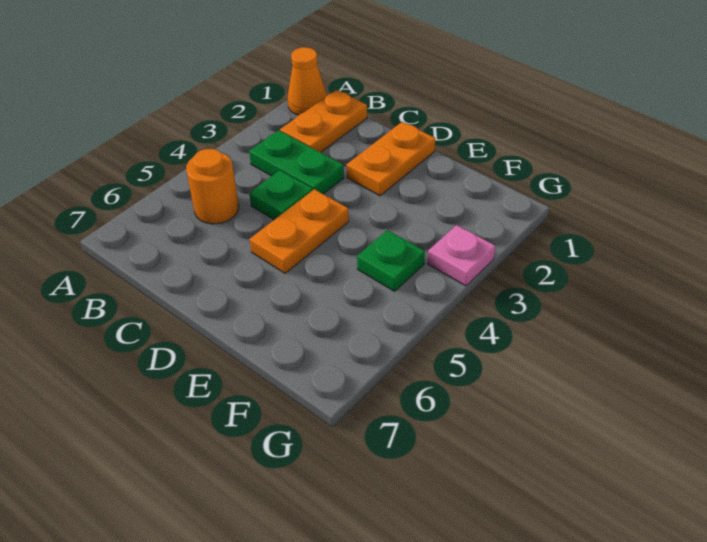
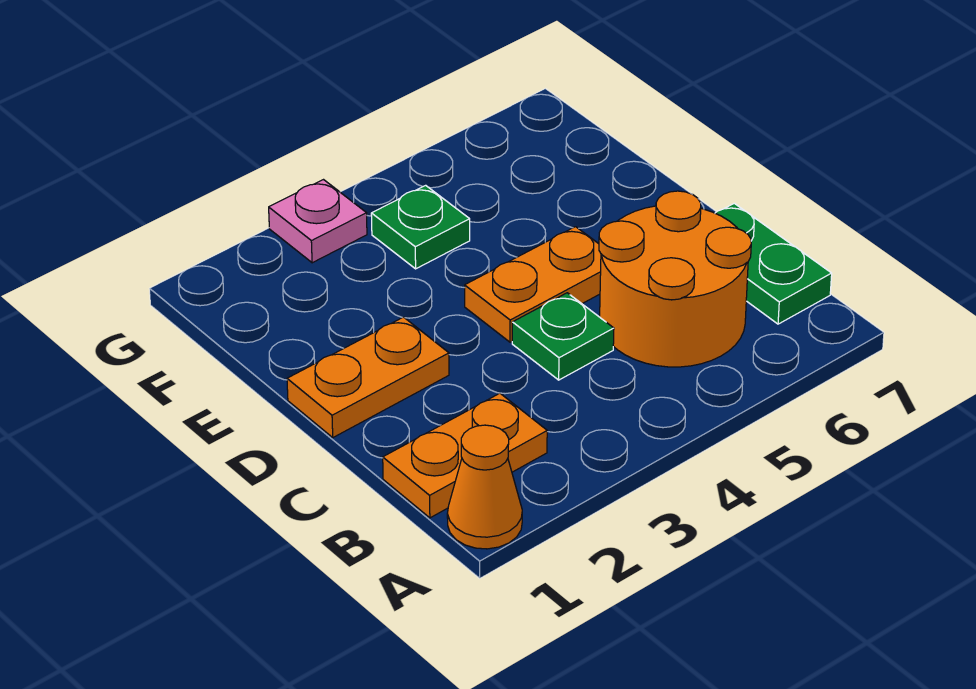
green plate B3:C3 level 1 -> green plate B7:C7 level 1
orange round brick B5 level 1 -> orange round brick B5:C6 level 1

